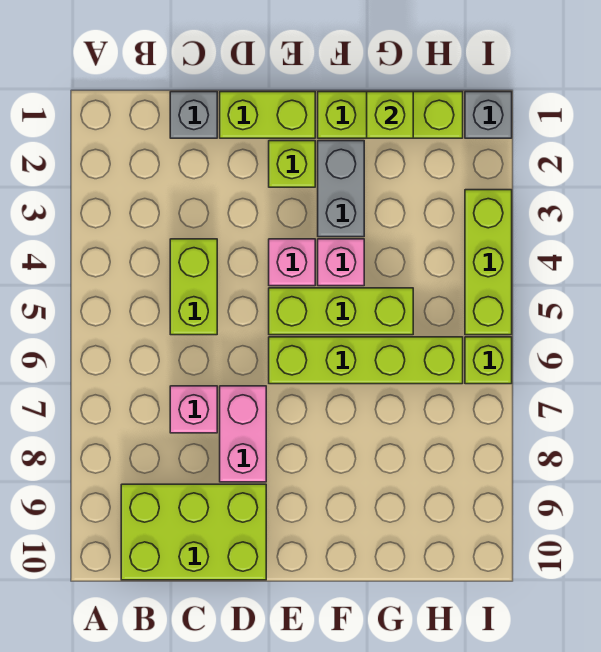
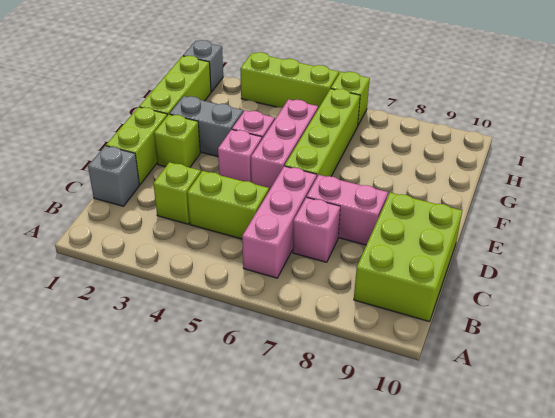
none -> pink brick B6:D6 level 1
lime brick E5:G5 level 1 -> pink brick E5:G5 level 1
lime brick G1 level 2 -> lime brick C3 level 1

